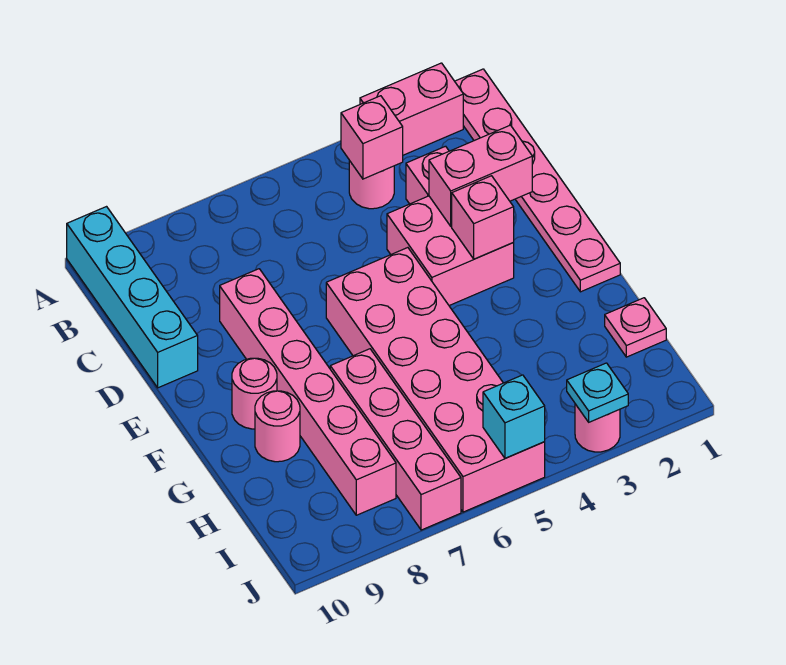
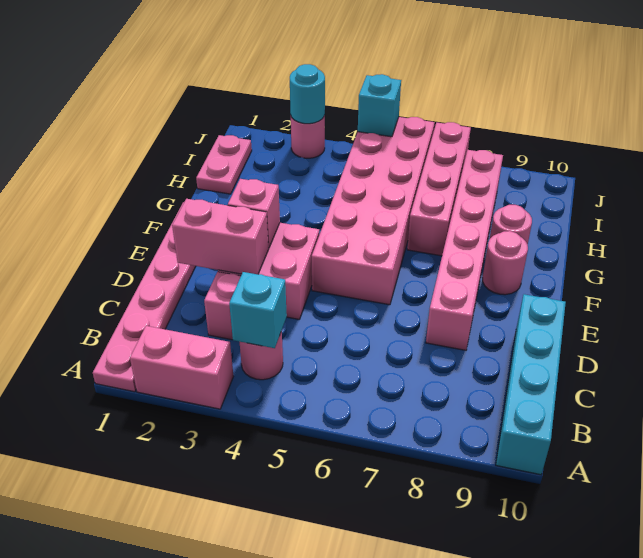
pink brick B4 level 2 -> cyan brick B4 level 2
pink plate H1 level 1 -> pink plate H1:I1 level 1
cyan plate J3 level 2 -> cyan round brick J3 level 2

